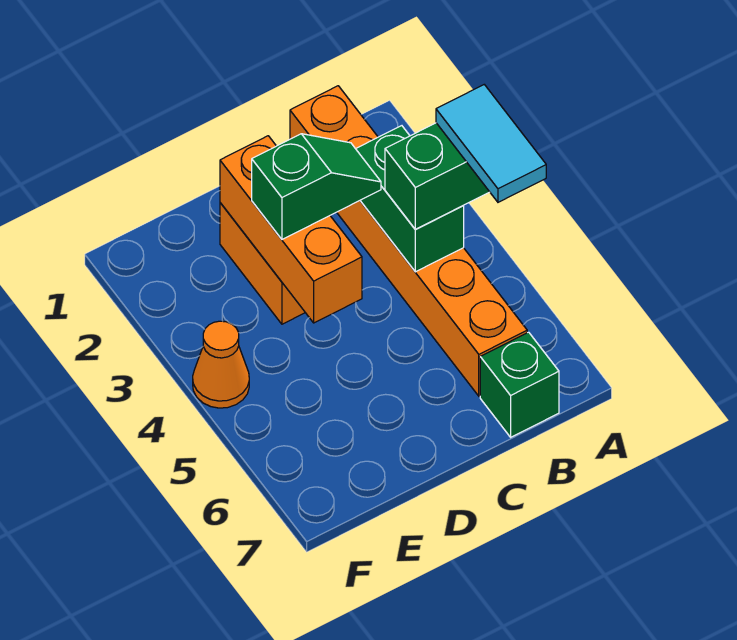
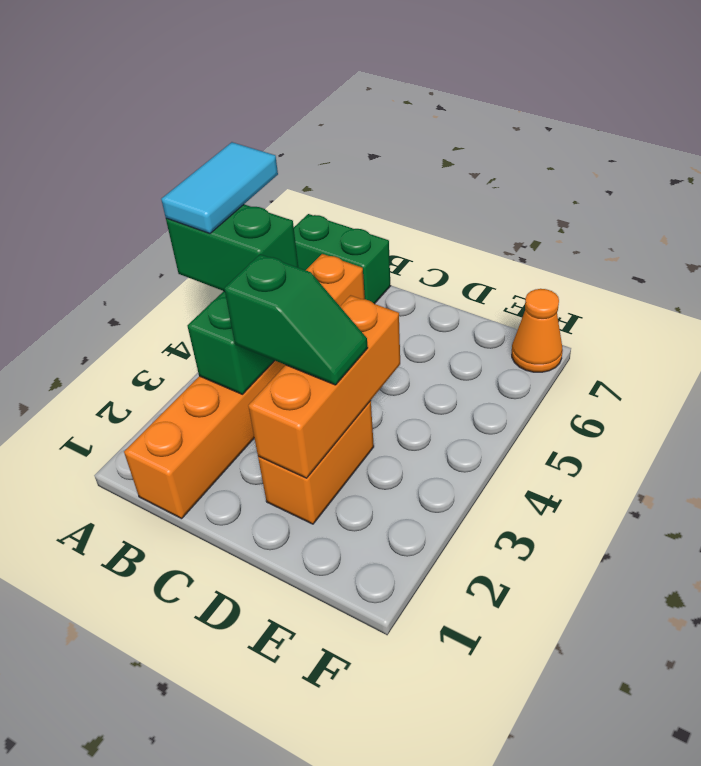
green brick B7 level 1 -> green brick A7:B7 level 1
green slope C3:D3 level 3 top D -> green slope C3:D3 level 3 top C
orange cone F4 level 1 -> orange cone F7 level 1

